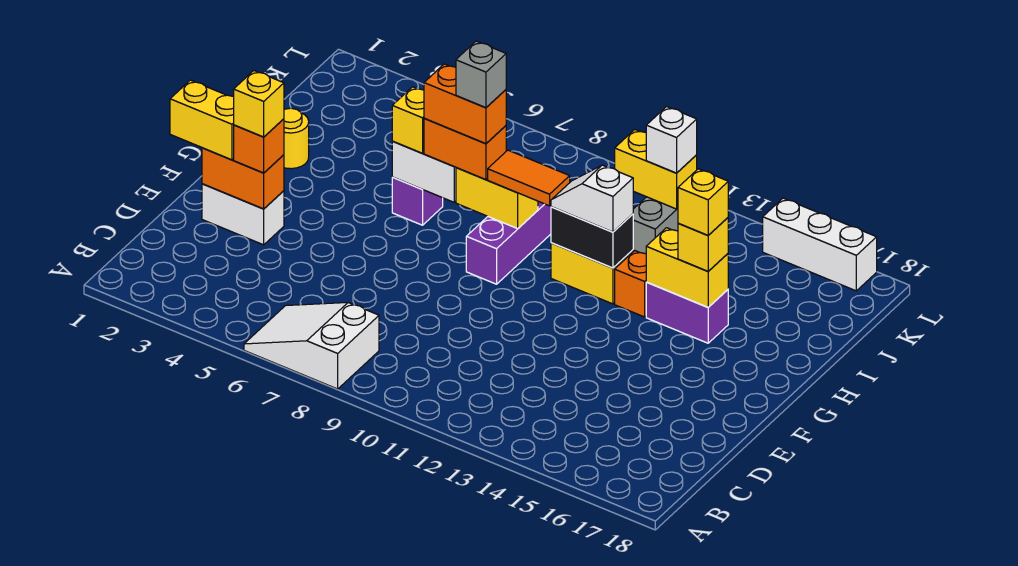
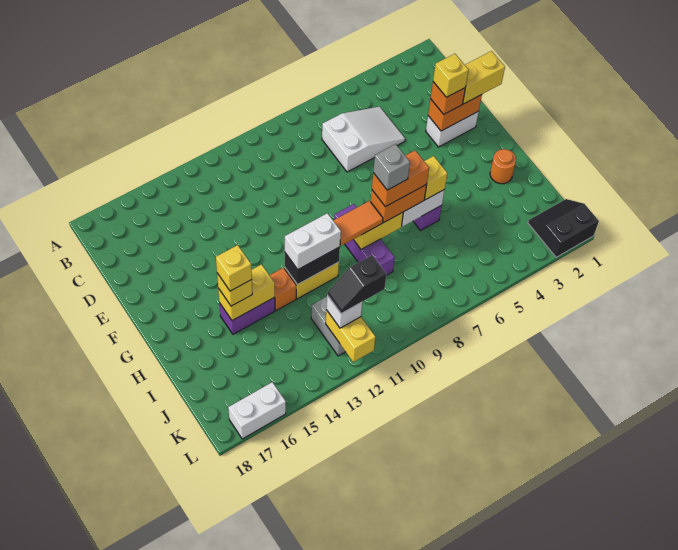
white slope A6:B8 level 1 top 8 -> white slope C5:D7 level 1 top 7
yellow round brick H2 level 1 -> orange round brick H2 level 1
white slope H11:H12 level 3 top 12 -> white brick H11:H12 level 3
none -> black slope K1:L2 level 1 top L
yellow brick K11:K12 level 2 -> yellow brick K12:L12 level 2
none -> black slope K11:K12 level 4 top 11
white brick L15:L17 level 1 -> white brick L16:L17 level 1

